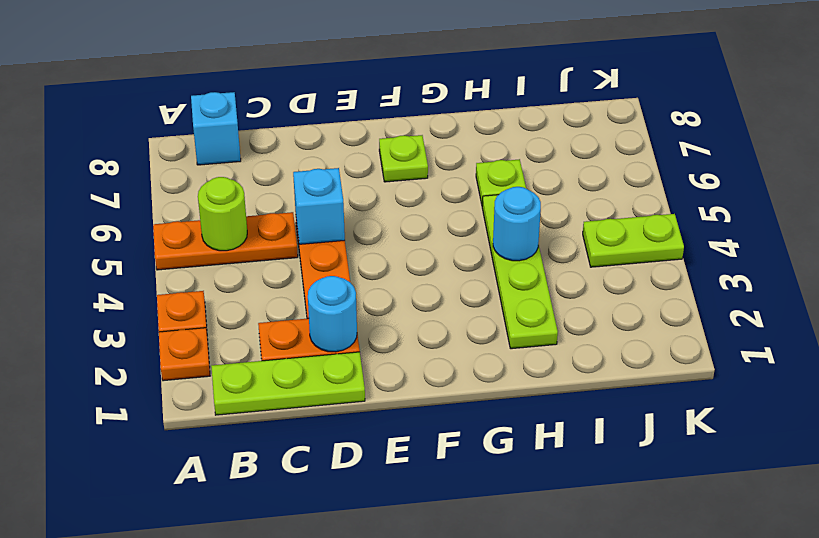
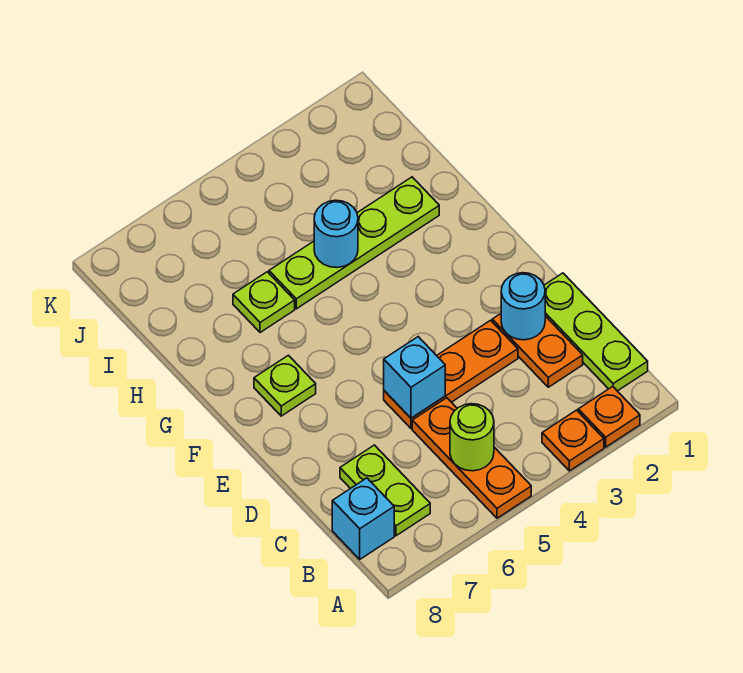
lime plate J4:K4 level 1 -> lime plate B7:C7 level 1

